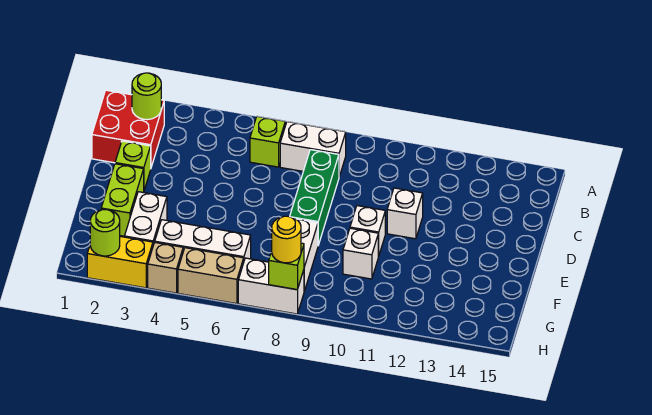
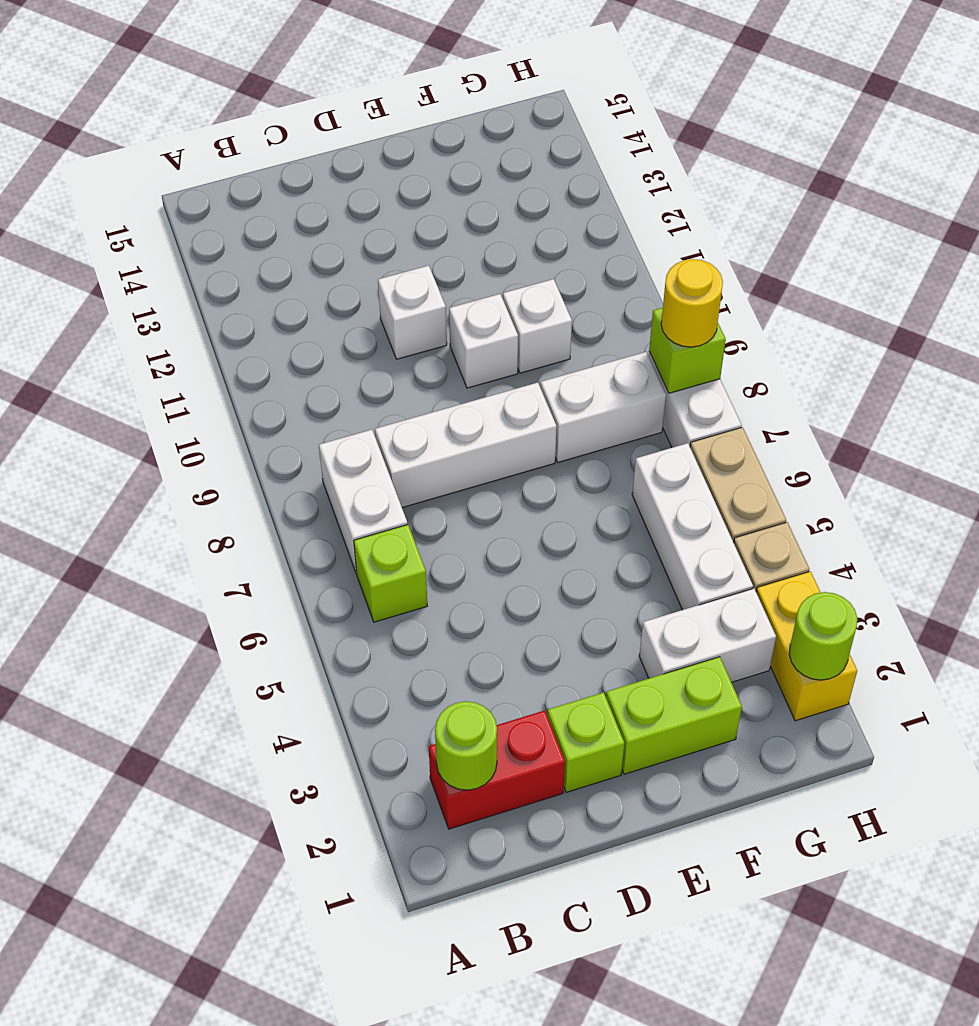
red brick B1:C2 level 1 -> red brick B2:C2 level 1
green brick C8:E8 level 1 -> white brick C8:E8 level 1

